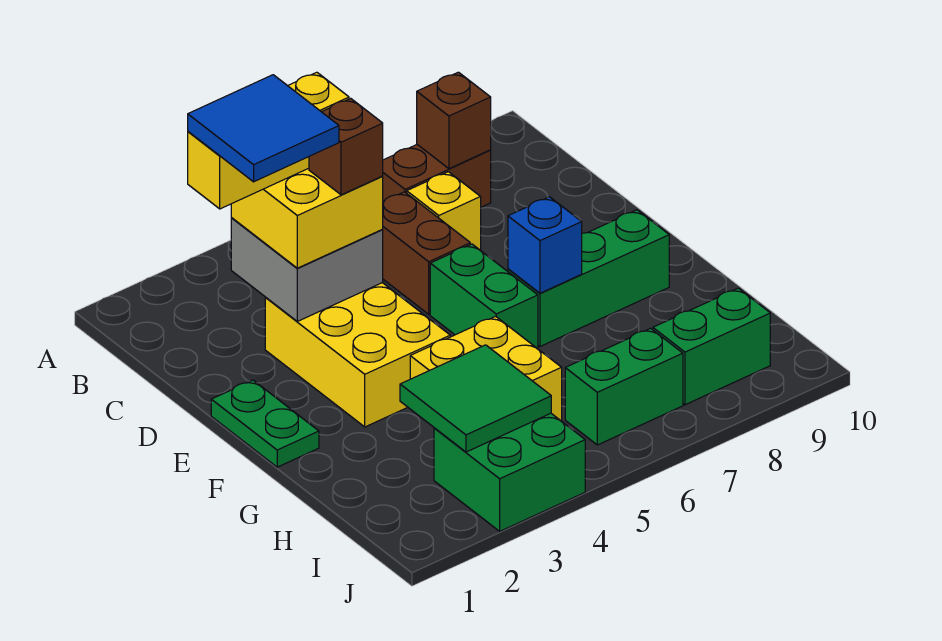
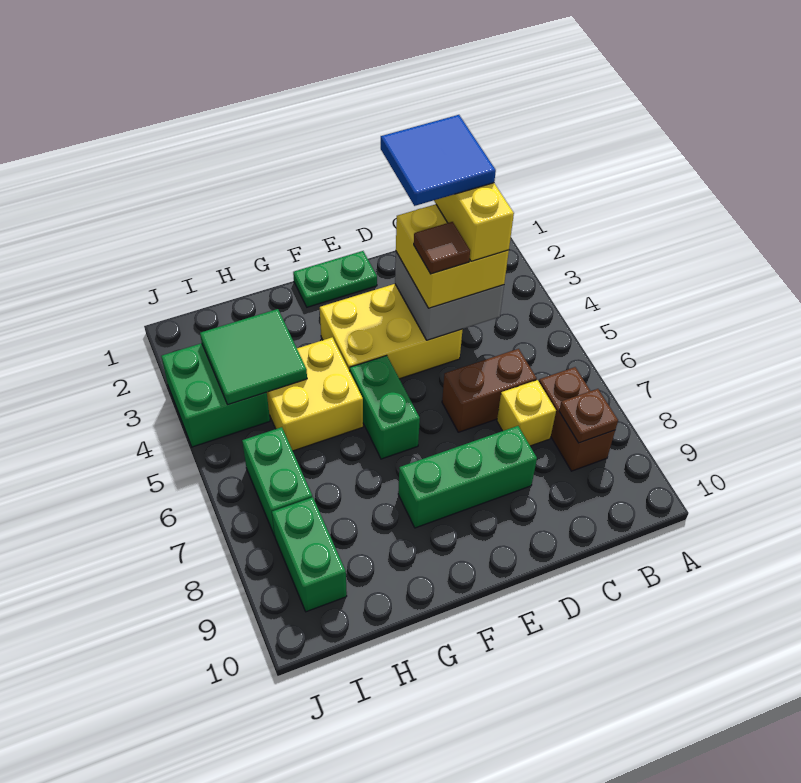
brown brick B8 level 2 -> brown plate B8 level 2
brown brick D4 level 4 -> brown tile D4 level 4
green brick E6:F6 level 1 -> green brick F5:F6 level 1
green brick F7:F9 level 1 -> green brick D8:F8 level 1
blue brick F7 level 2 -> none

